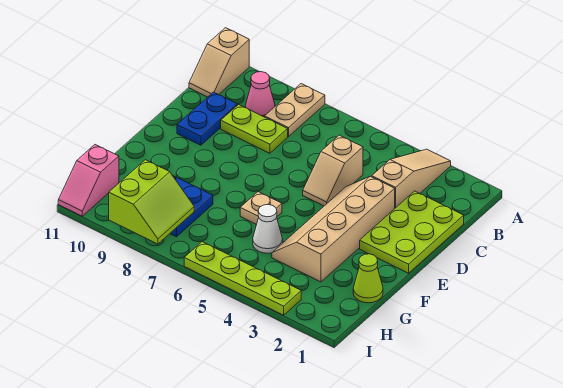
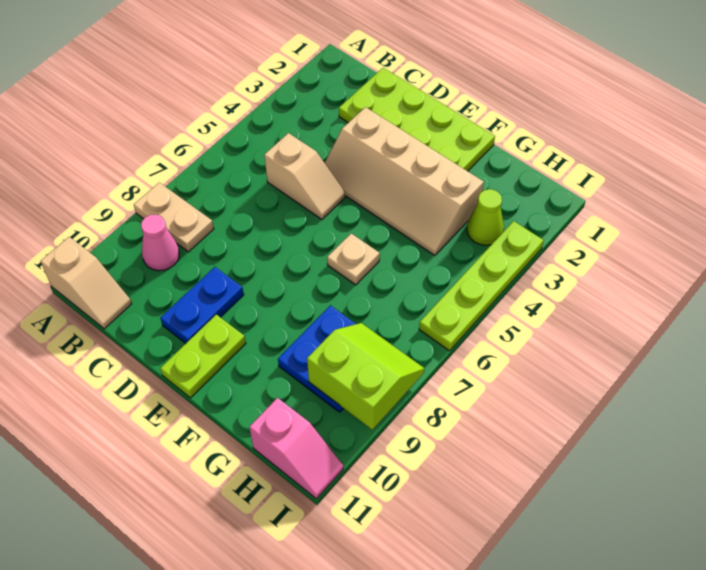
tan slope A3:C3 level 1 top C -> none
lime plate C1:E2 level 1 -> lime plate C1:F2 level 1
lime plate C8:C9 level 1 -> lime plate E10:E11 level 1
blue plate C10:D10 level 1 -> blue plate D9:D10 level 1
lime cone G1 level 1 -> lime cone H3 level 1
white cone G5 level 1 -> none

